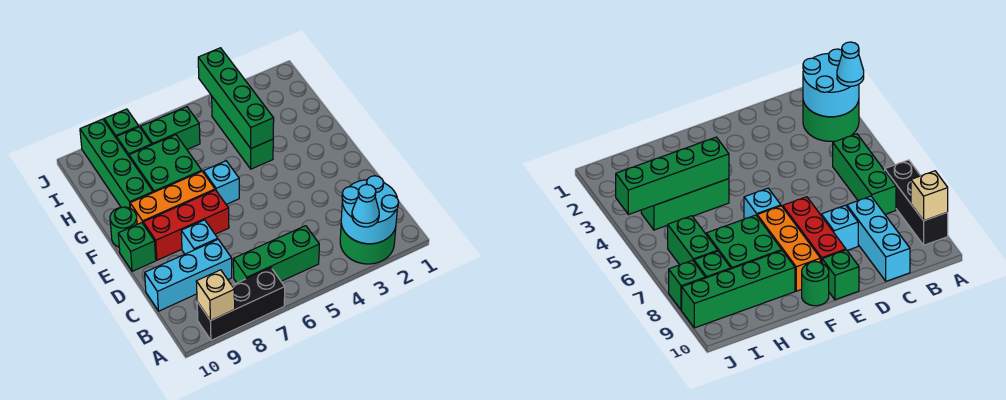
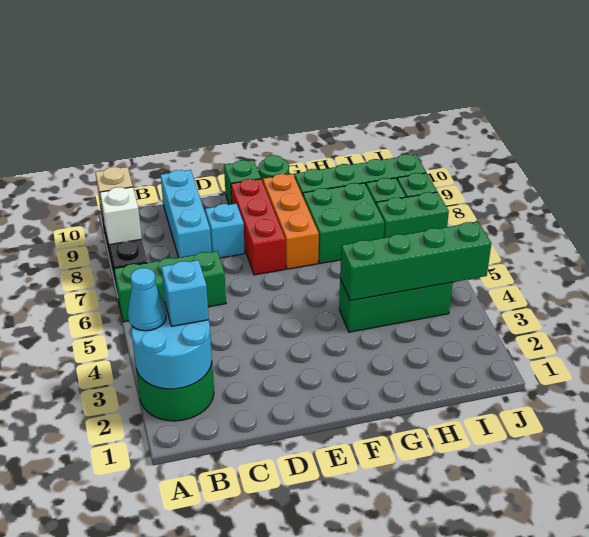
none -> white brick A8 level 2
green brick B5:B7 level 1 -> green brick A6:C6 level 1
cyan brick F6 level 1 -> cyan brick B3 level 3
green brick I6:I7 level 1 -> green brick I7:J7 level 1

